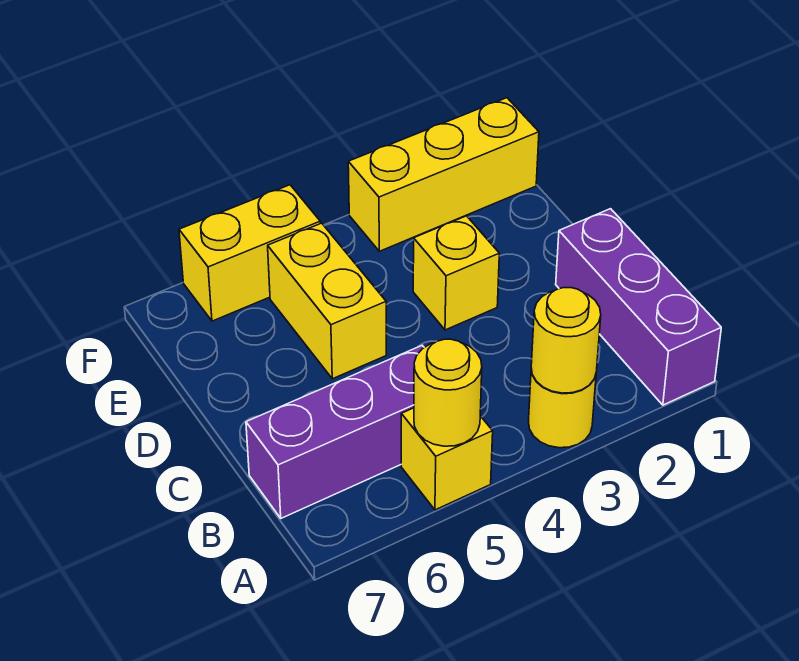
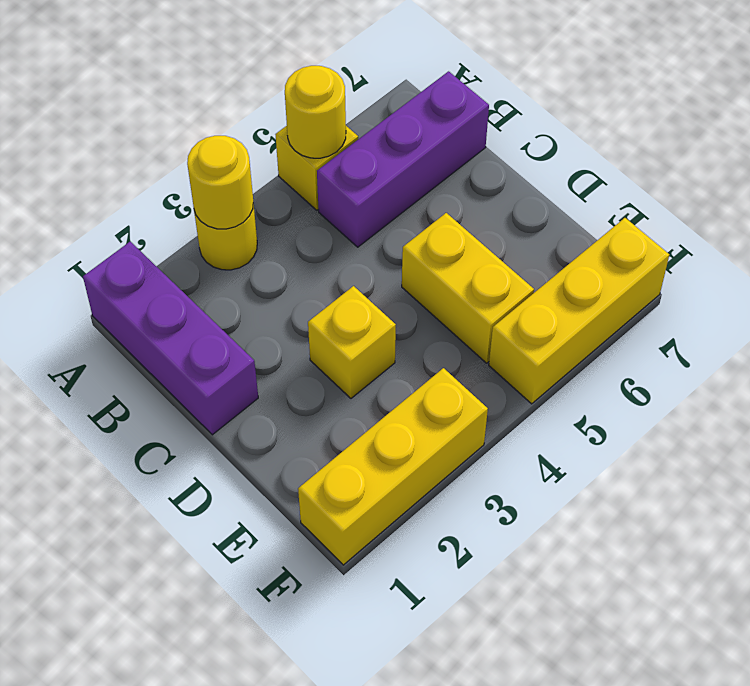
yellow brick F5:F6 level 1 -> yellow brick F5:F7 level 1

